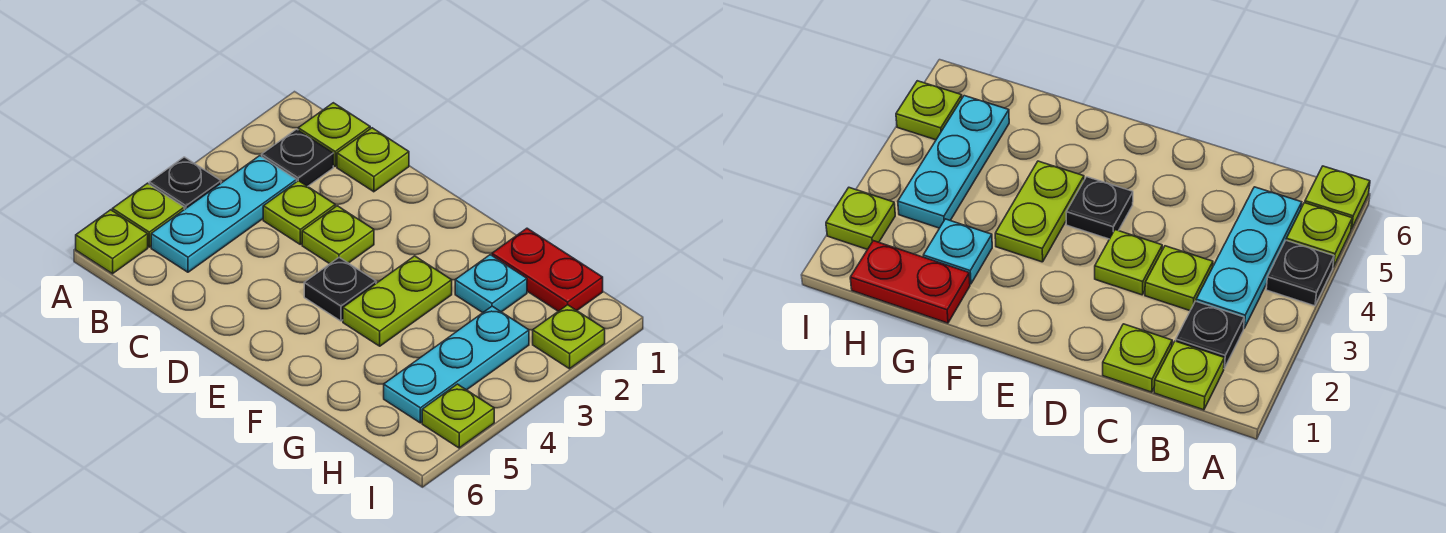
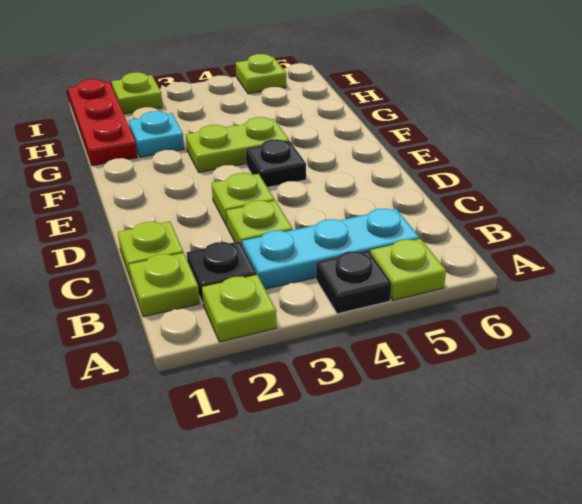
lime plate A6 level 1 -> lime plate A2 level 1
red plate G1:H1 level 1 -> red plate G1:I1 level 1
cyan plate H3:H5 level 1 -> none

